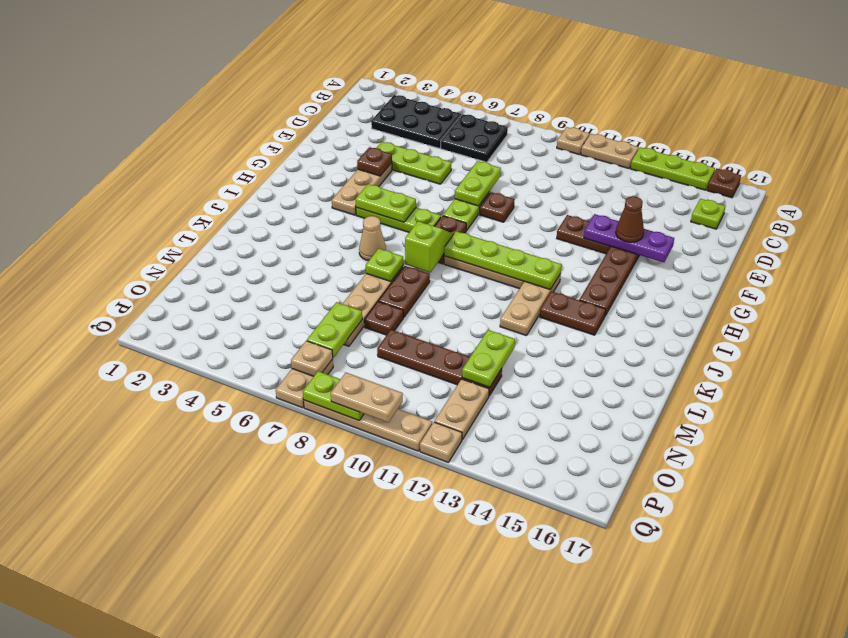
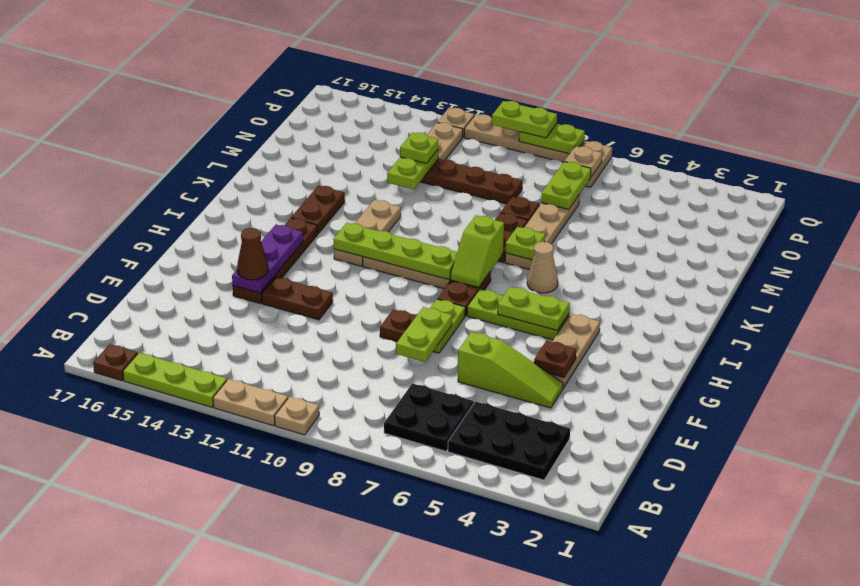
lime plate C16 level 1 -> lime plate N12 level 3
lime plate E4:E6 level 1 -> lime slope E4:E6 level 1 top 6
purple plate F13:F15 level 2 -> purple plate F14:H14 level 2
brown plate J13:J14 level 1 -> brown plate J14:K14 level 1
tan plate Q9:Q10 level 3 -> lime plate Q9:Q10 level 3

